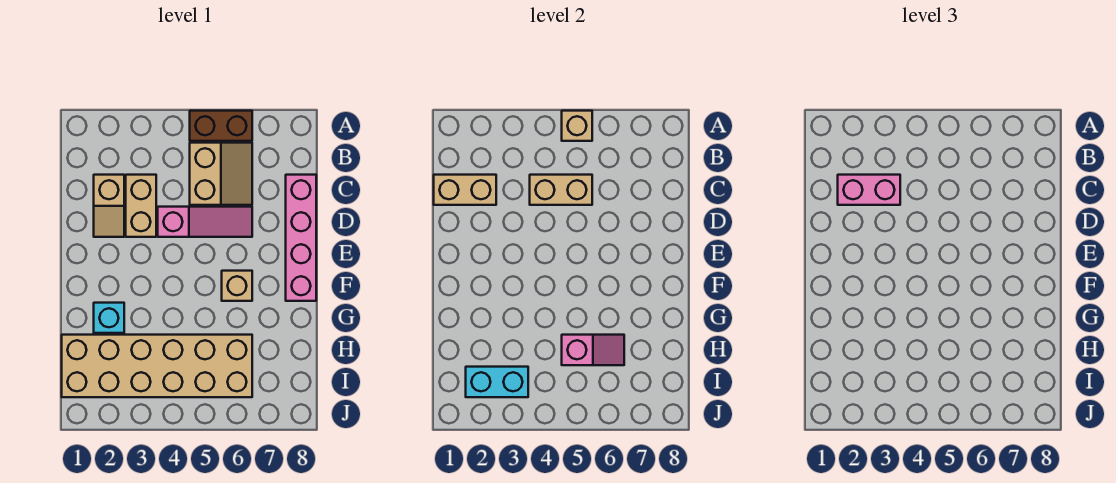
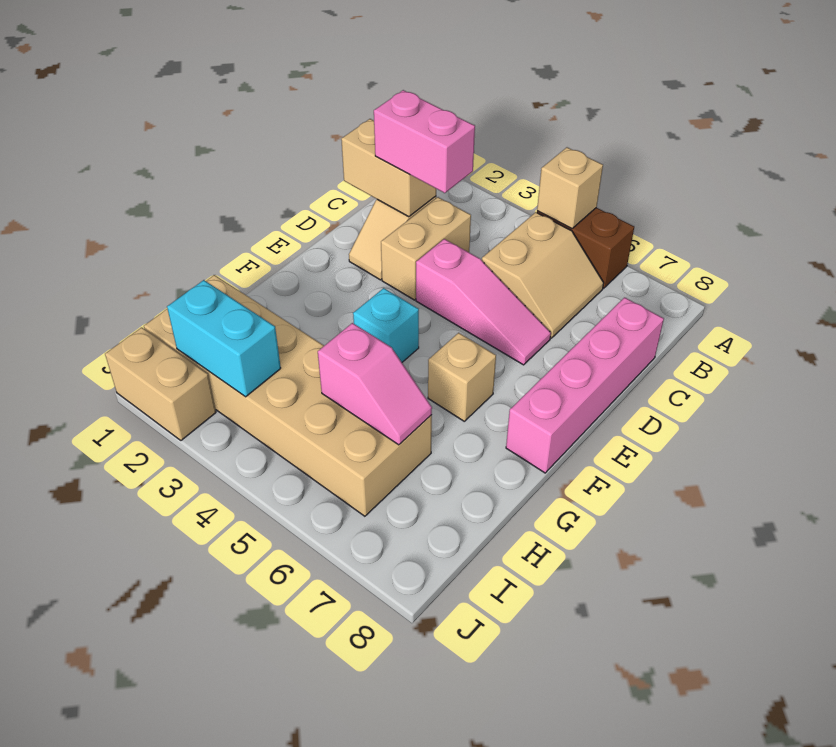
tan brick C4:C5 level 2 -> tan brick J1:J2 level 1
cyan brick G2 level 1 -> cyan brick F4 level 1

